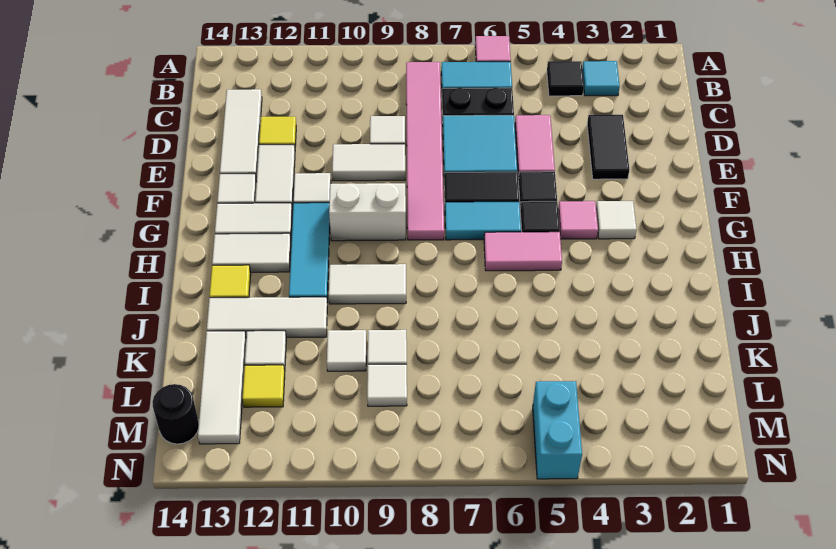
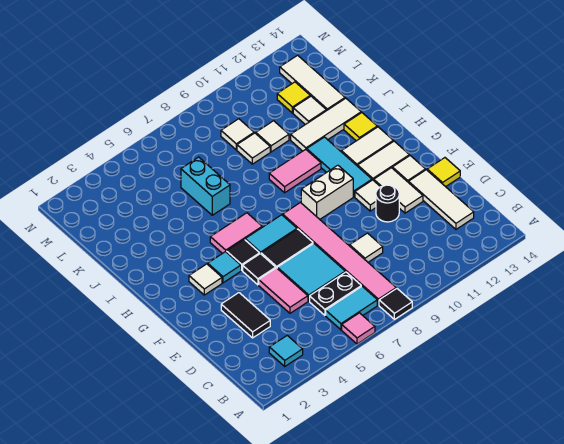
black tile B4 level 1 -> black tile A8 level 1
yellow tile D12 level 1 -> yellow tile E14 level 1
white tile E9:E10 level 1 -> none
pink tile G4 level 1 -> cyan tile G4 level 1
white tile I9:I10 level 1 -> pink tile I9:I10 level 1
cyan brick M5:N5 level 1 -> cyan brick J6:K6 level 1
black round brick M14 level 1 -> black round brick E11 level 1

